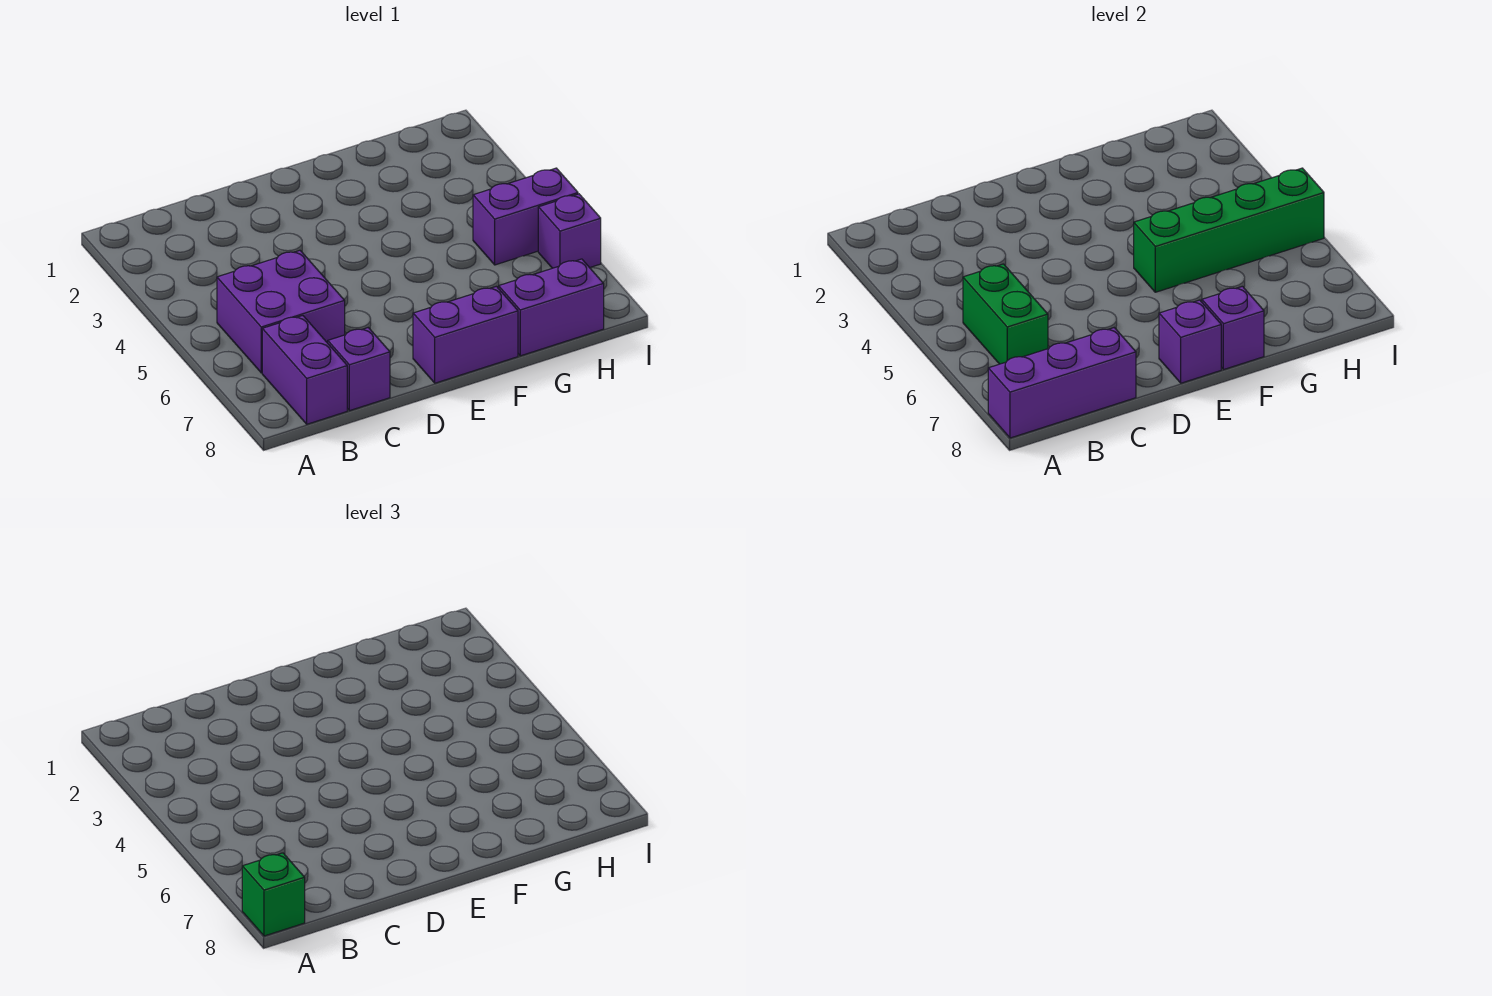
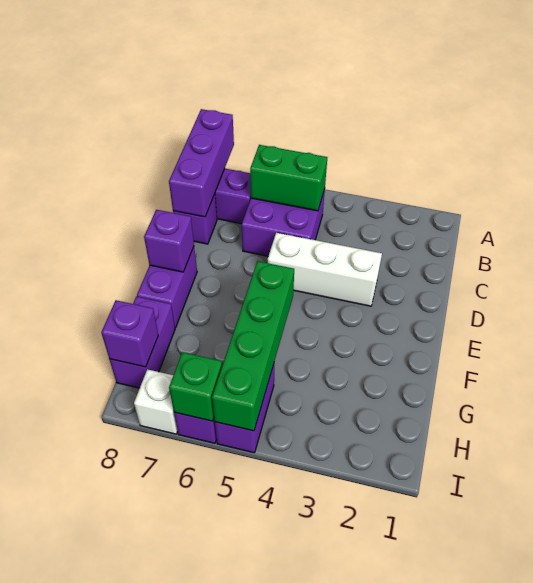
green brick A8 level 3 -> green brick I6 level 2
none -> white brick D3:D5 level 1
purple brick F8 level 2 -> purple brick H8 level 2
none -> white brick I7 level 1

